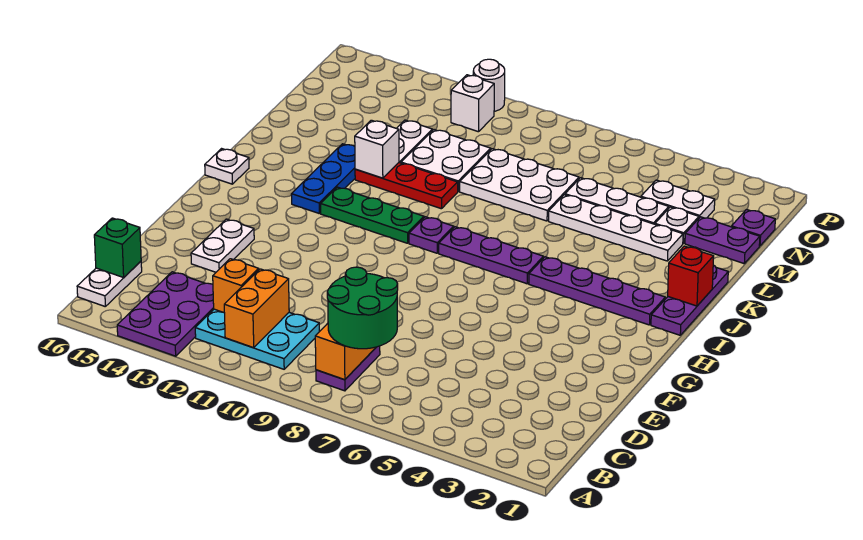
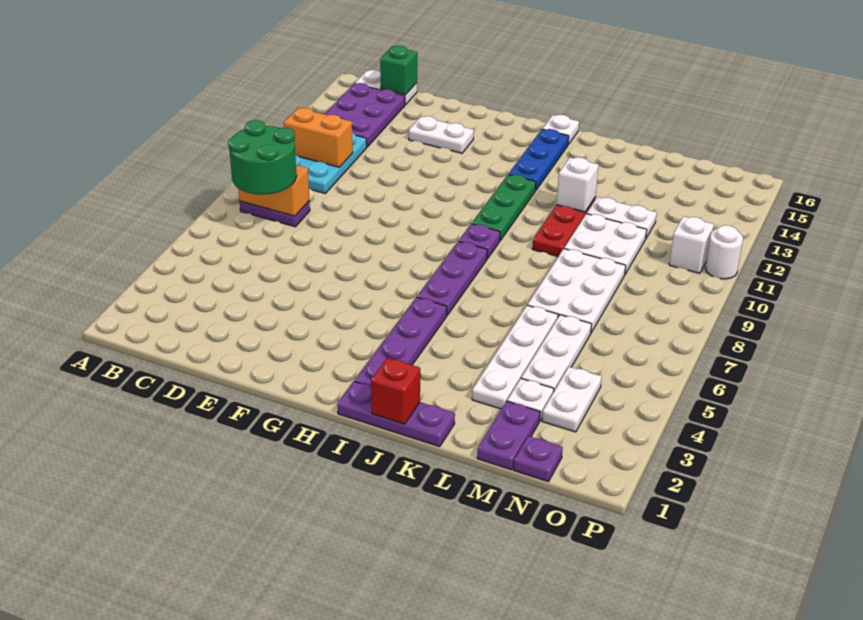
purple plate A13:C14 level 1 -> purple plate B13:C15 level 1
orange brick C12 level 2 -> none
blue plate I13:K13 level 1 -> blue plate I13:I15 level 1

